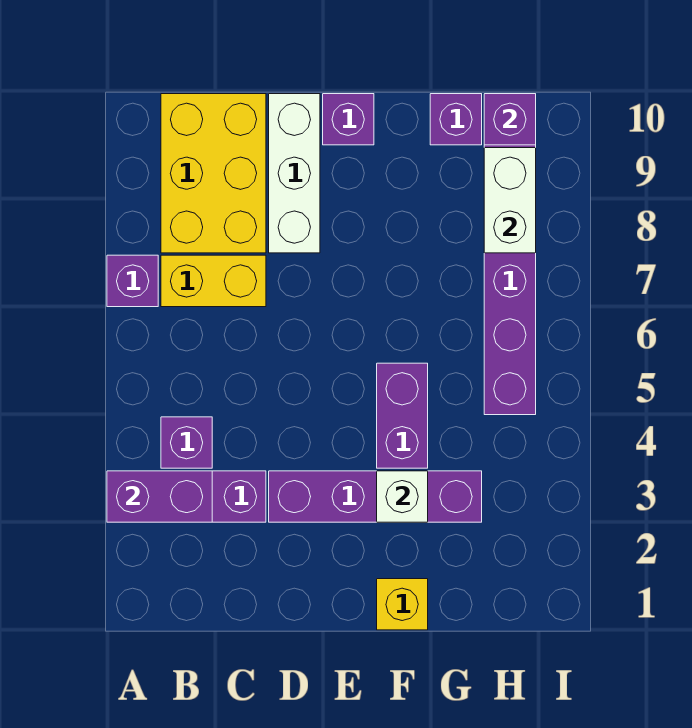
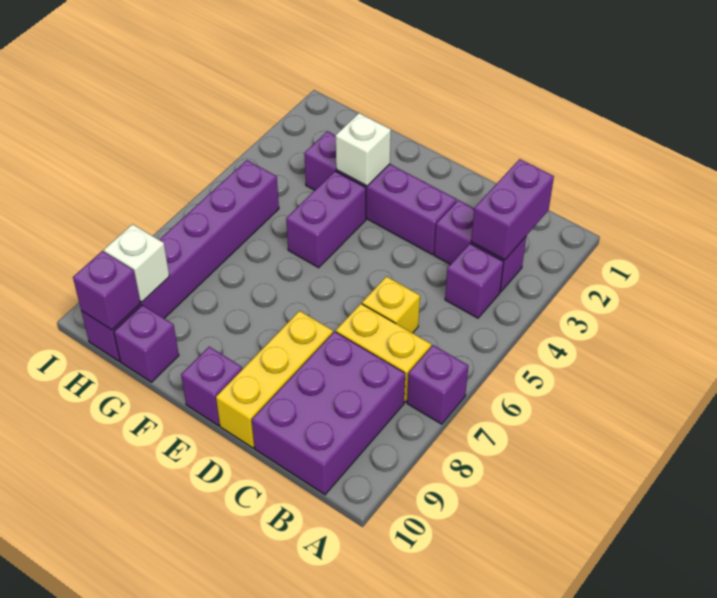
purple brick A3:B3 level 2 -> purple brick B2:B3 level 2
yellow brick B8:C10 level 1 -> purple brick B8:C10 level 1
white brick D8:D10 level 1 -> yellow brick D8:D10 level 1
yellow brick F1 level 1 -> yellow brick C6 level 1
white brick H8:H9 level 2 -> white brick H9 level 2

